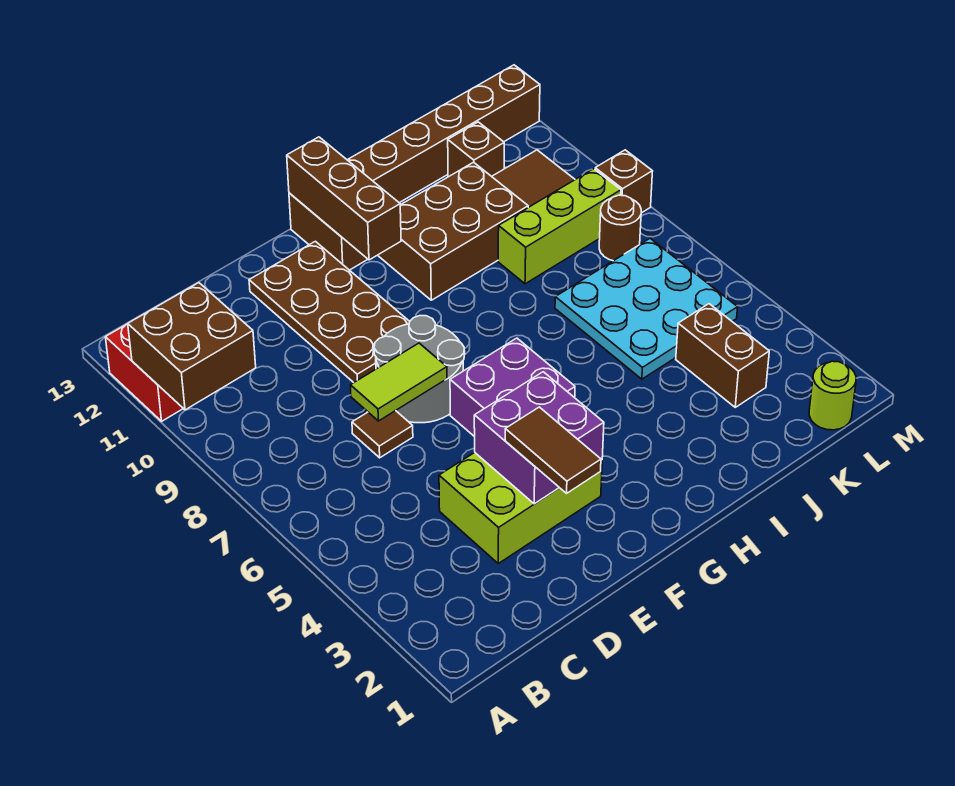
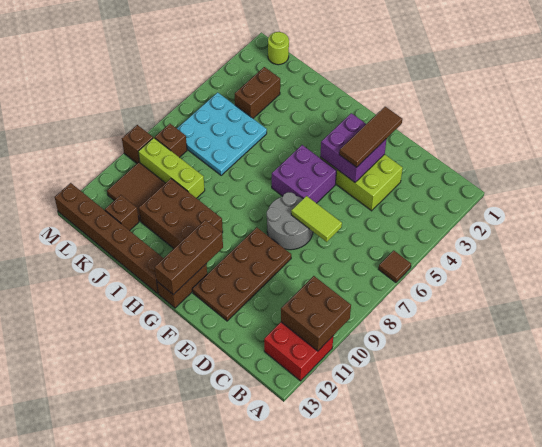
brown tile D7 level 1 -> brown tile A6 level 1
brown tile E2:E3 level 3 -> brown tile E2:E4 level 3
brown round brick L8 level 1 -> brown brick L8 level 1

